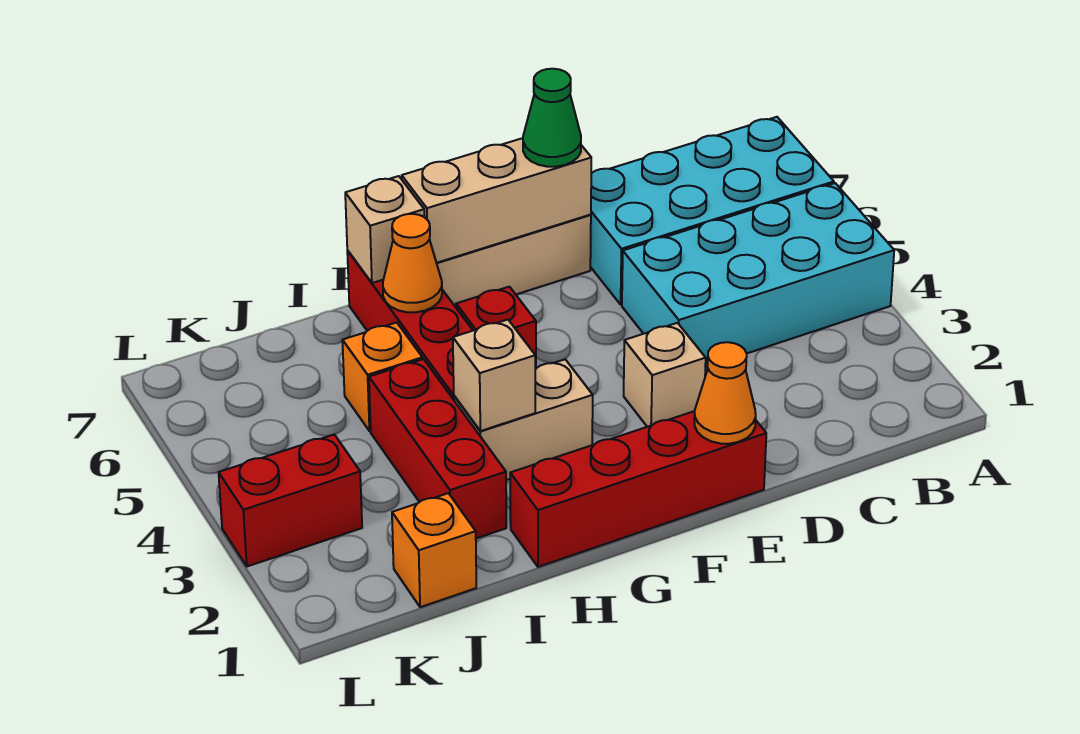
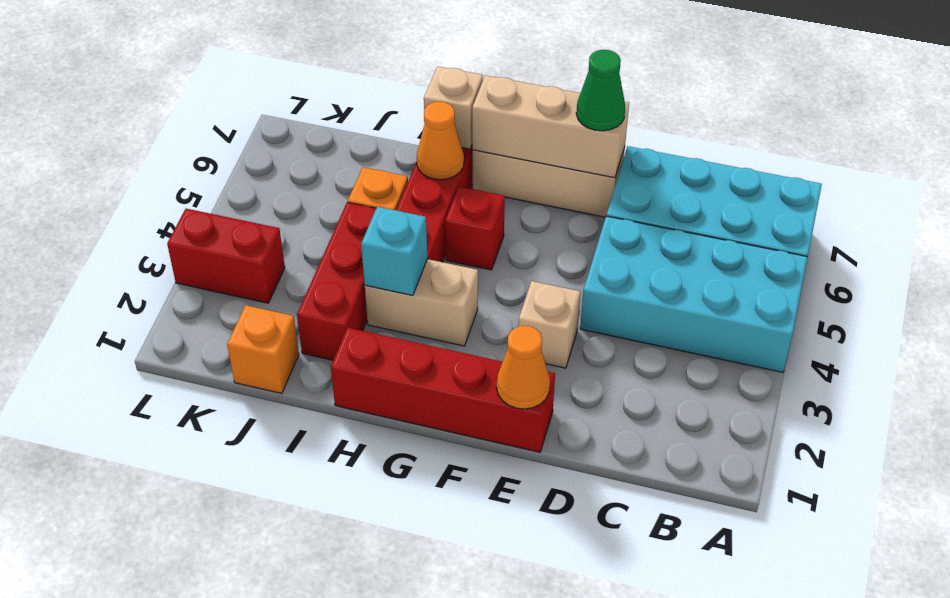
tan brick H3 level 2 -> cyan brick H3 level 2

